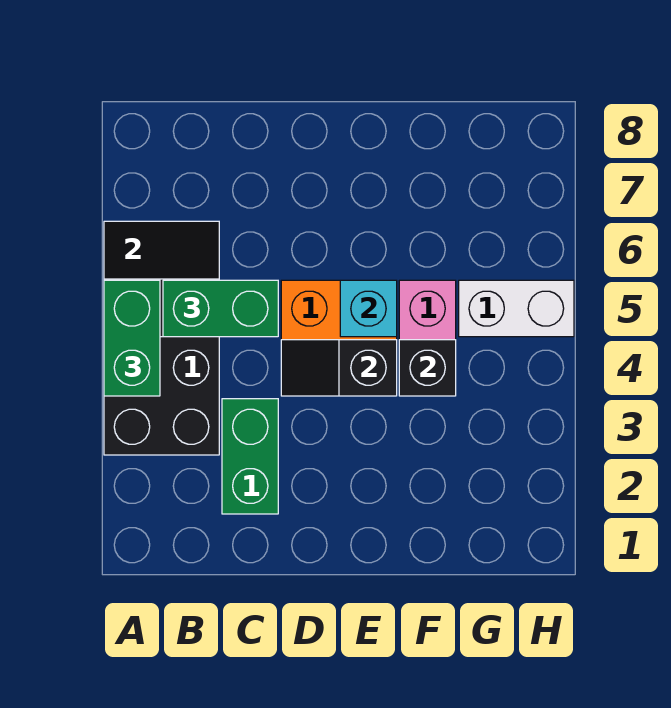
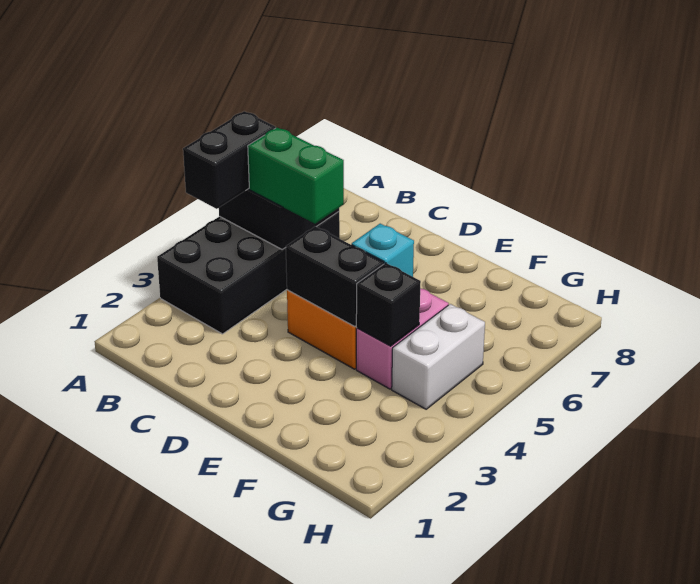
green brick A4:A5 level 3 -> black brick A4:A5 level 3
green brick C2:C3 level 1 -> none
black slope D4:E4 level 2 top E -> black brick D4:E4 level 2
white brick G5:H5 level 1 -> white brick G4:G5 level 1

